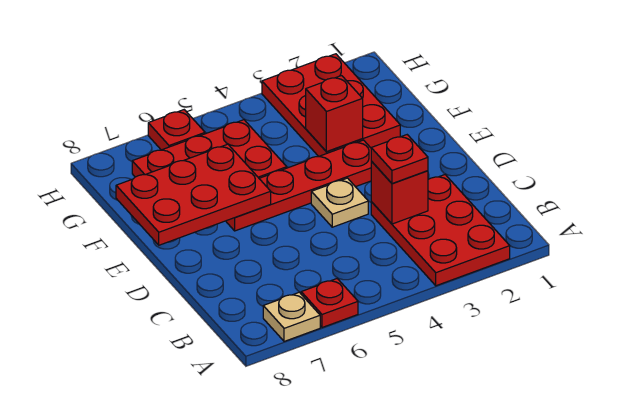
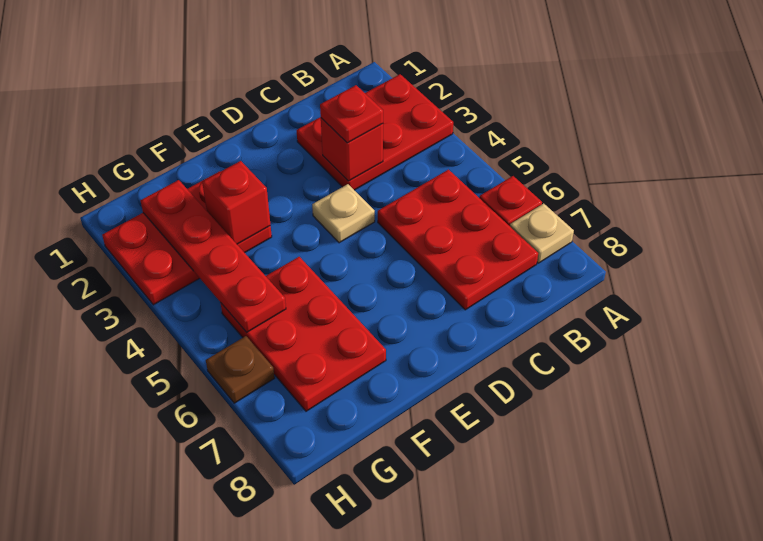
red plate E3:E6 level 1 -> red plate G2:G5 level 2
red plate E6:F8 level 2 -> red plate B5:C7 level 1
red plate H6 level 1 -> brown plate H6 level 1

